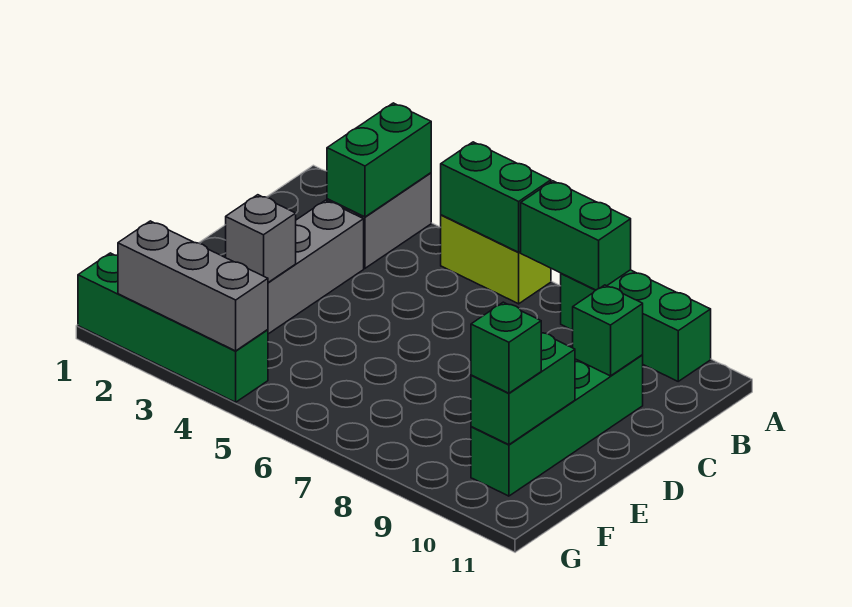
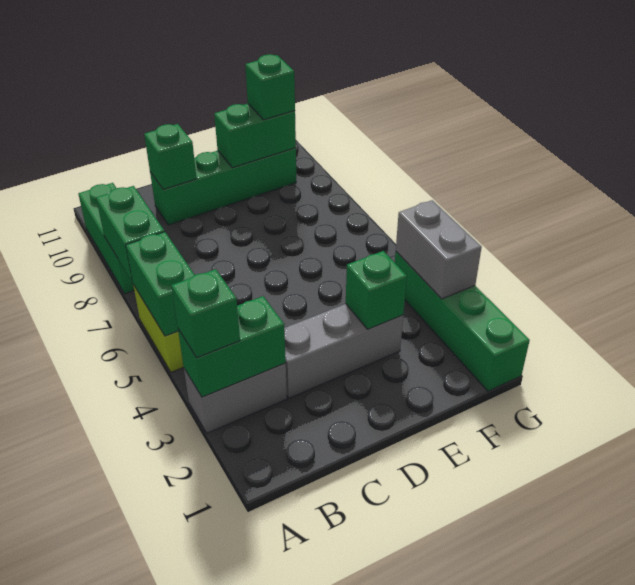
none -> green brick A3 level 3
grey brick E3 level 2 -> green brick E3 level 2
grey brick G2:G4 level 2 -> grey brick G3:G4 level 2

